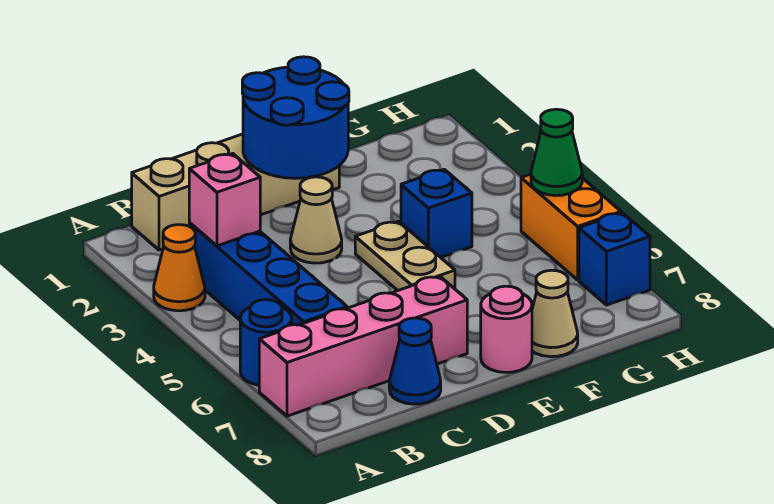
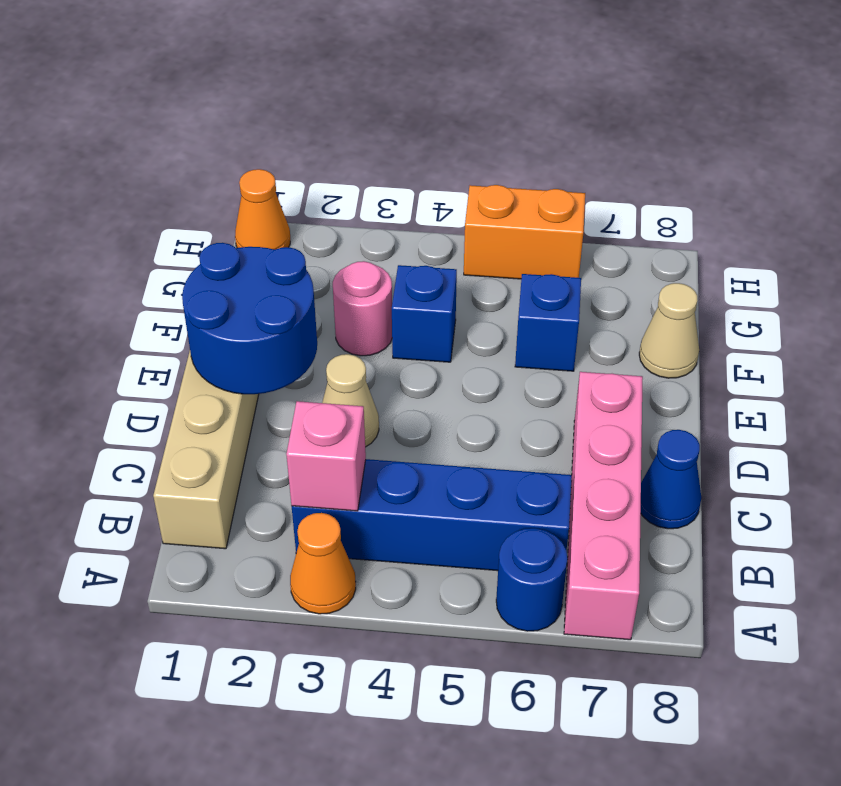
tan plate E4:E5 level 1 -> none
pink round brick E8 level 1 -> pink round brick F3 level 1
none -> orange cone H1 level 1
green cone H5 level 2 -> none
blue brick H7 level 1 -> blue brick F6 level 1

